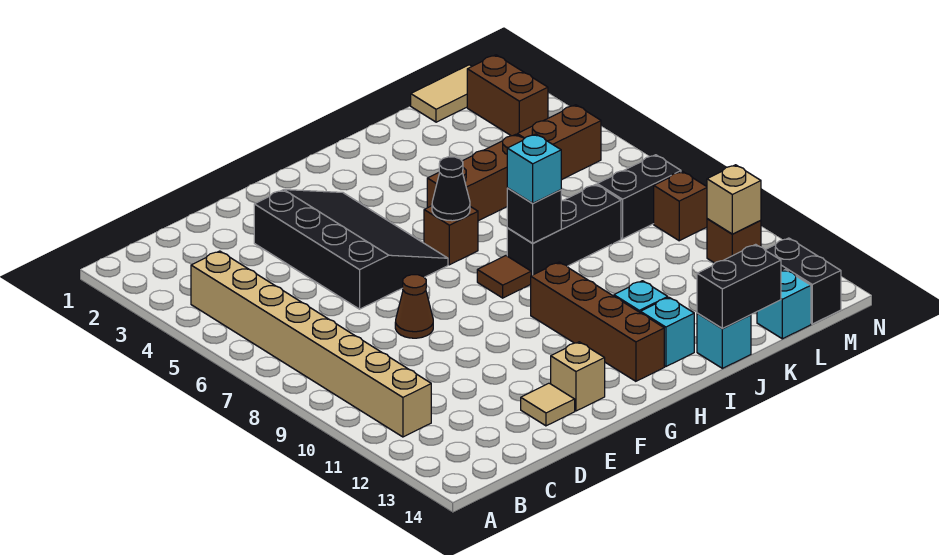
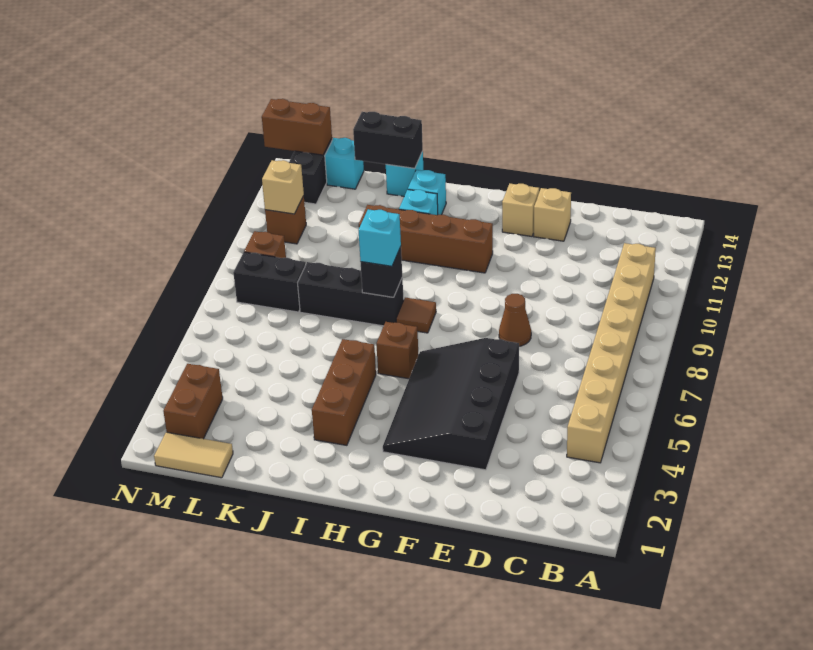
tan tile E13 level 1 -> tan brick E13 level 1
black cone H6 level 2 -> none
brown brick H10:H13 level 1 -> brown brick G11:J11 level 1
brown brick I5:K5 level 1 -> brown brick I3:I5 level 1
brown brick L5:M5 level 1 -> brown brick M14:N14 level 2

